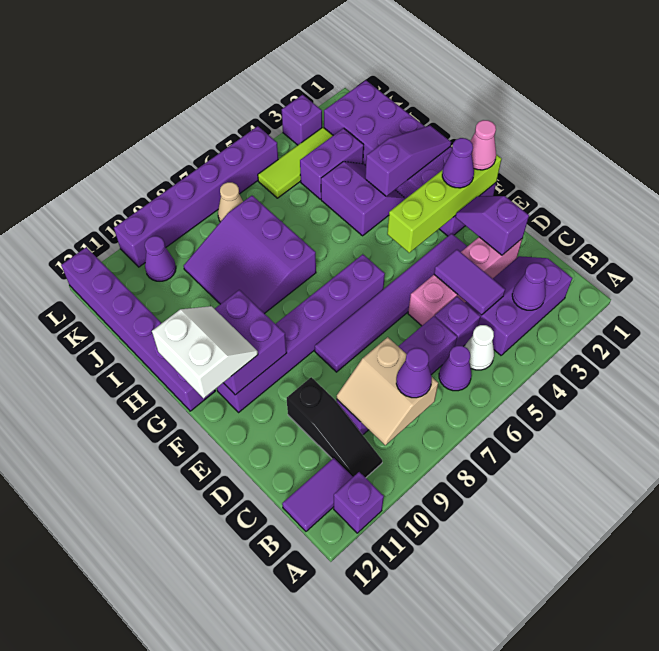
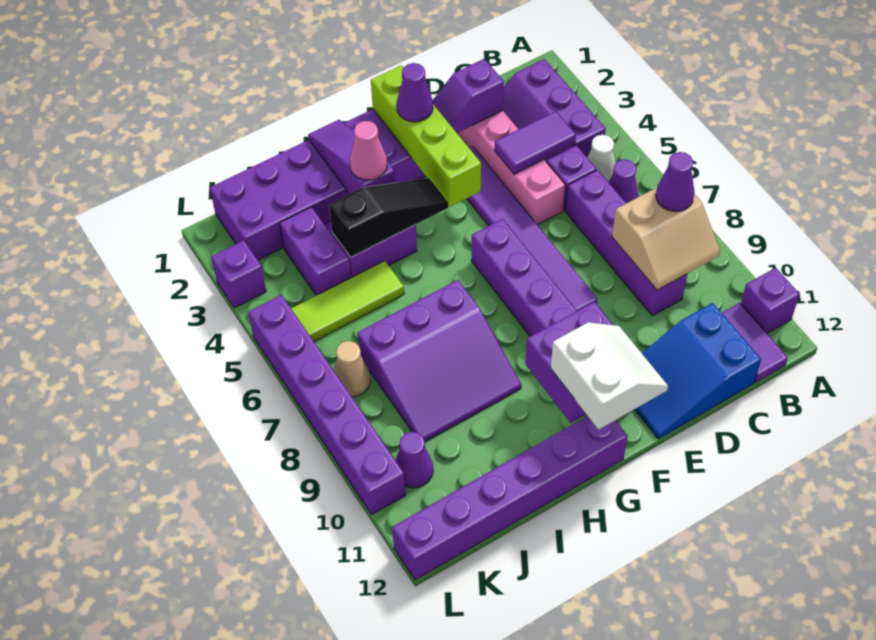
purple cone B3 level 2 -> none
black slope B10:D10 level 1 top D -> black slope G4:I4 level 2 top I
none -> blue slope C11:E12 level 1 top C
pink cone F1 level 3 -> pink cone H3 level 3
white slope F11:G12 level 3 top 12 -> white slope F11:G12 level 3 top G
lime tile K3:K5 level 1 -> lime tile I5:K5 level 1

